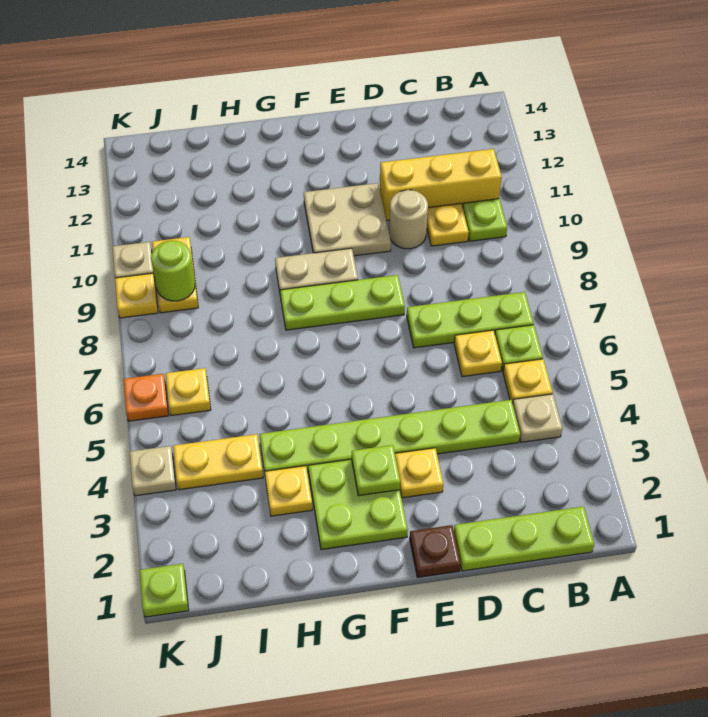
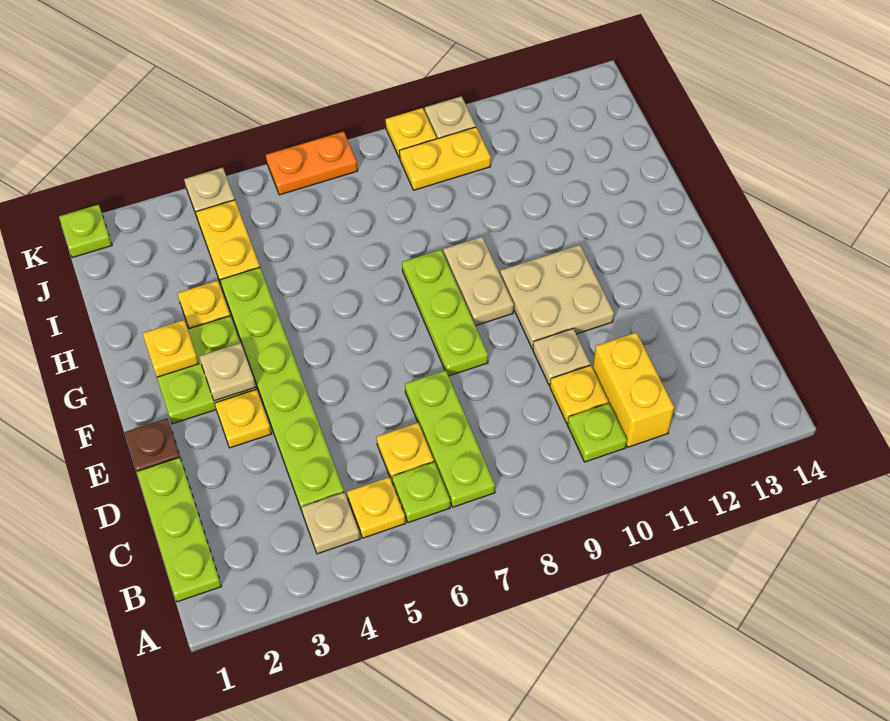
yellow brick B11:D11 level 1 -> yellow brick B11:C11 level 1
tan round brick D10 level 1 -> tan plate D10 level 1
lime plate F3 level 2 -> tan plate F3 level 2
yellow plate J6 level 1 -> yellow plate G2 level 2
lime round brick J9 level 2 -> none
orange plate K6 level 1 -> orange plate K6:K7 level 1

